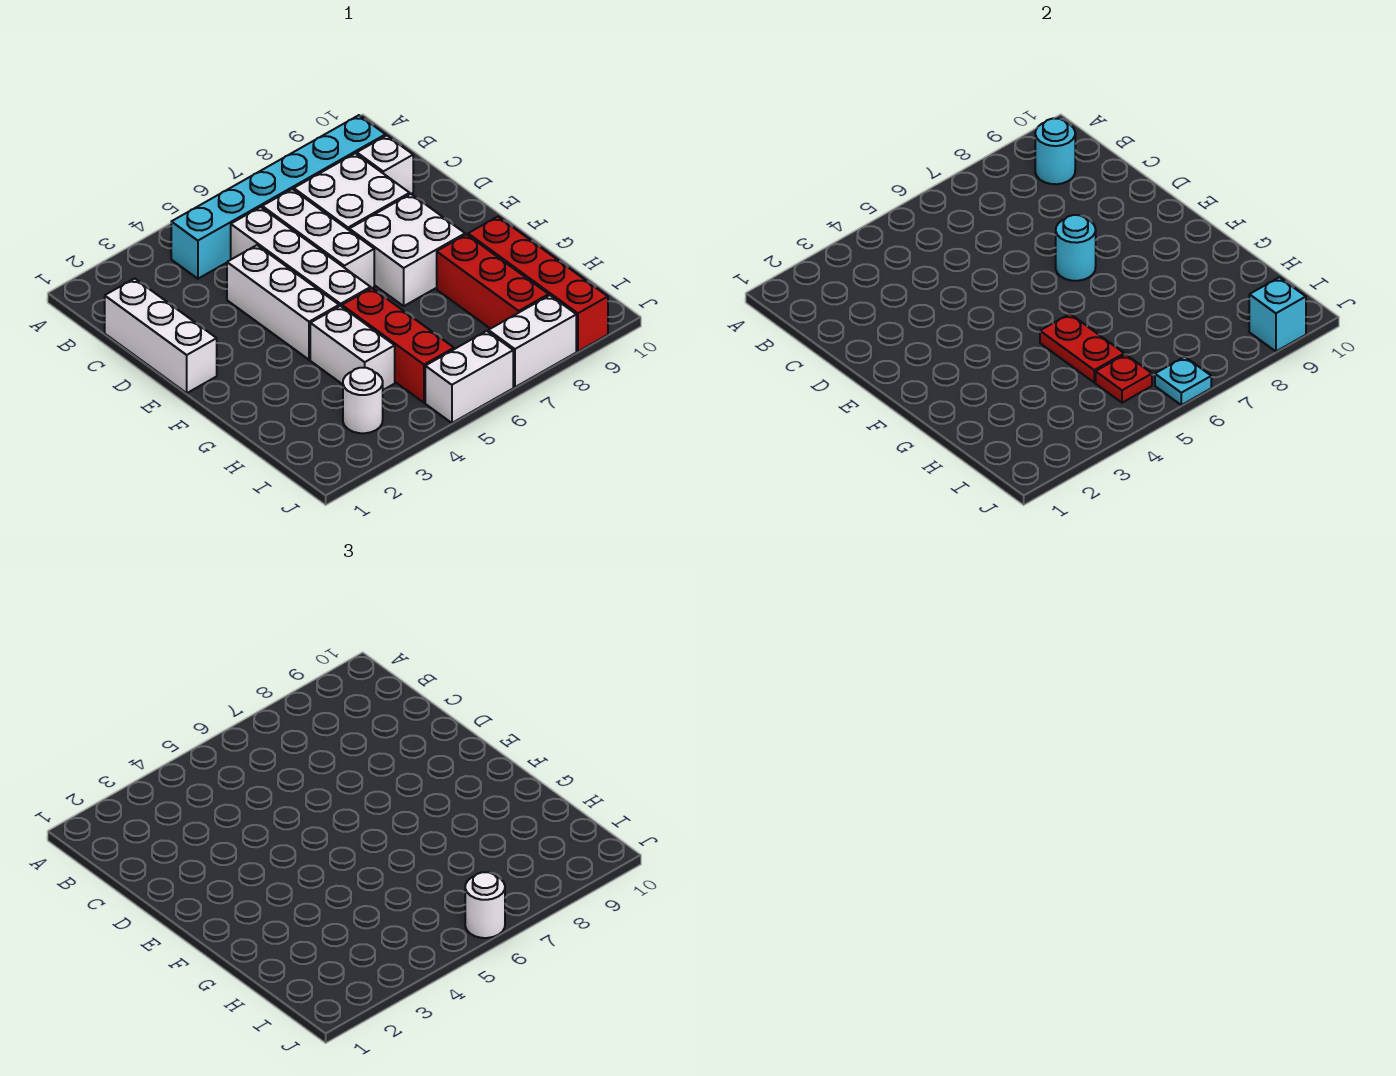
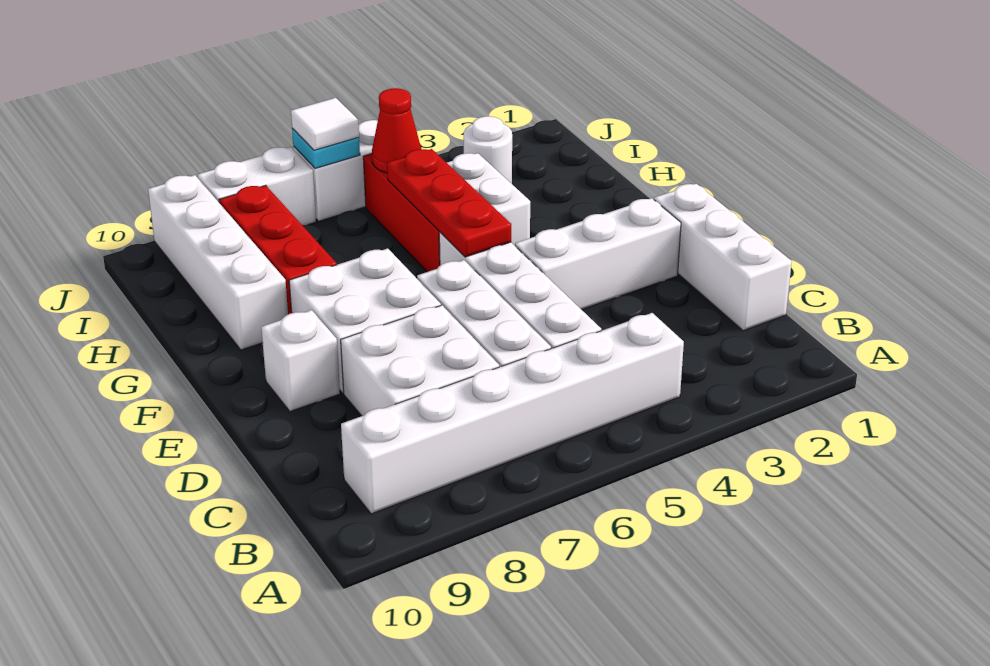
cyan brick B4:B9 level 1 -> white brick B4:B9 level 1
cyan round brick B9 level 2 -> none
white brick C9 level 1 -> white brick E9 level 1
white brick D4:F4 level 1 -> white brick E2:E4 level 1
cyan round brick E7 level 2 -> none
red plate G5:H5 level 2 -> red plate F5:H5 level 2
red brick G9:J9 level 1 -> white brick G9:J9 level 1
red plate I5 level 2 -> red cone I5 level 2
white round brick J6 level 3 -> white tile J6 level 3
cyan brick J9 level 2 -> none

